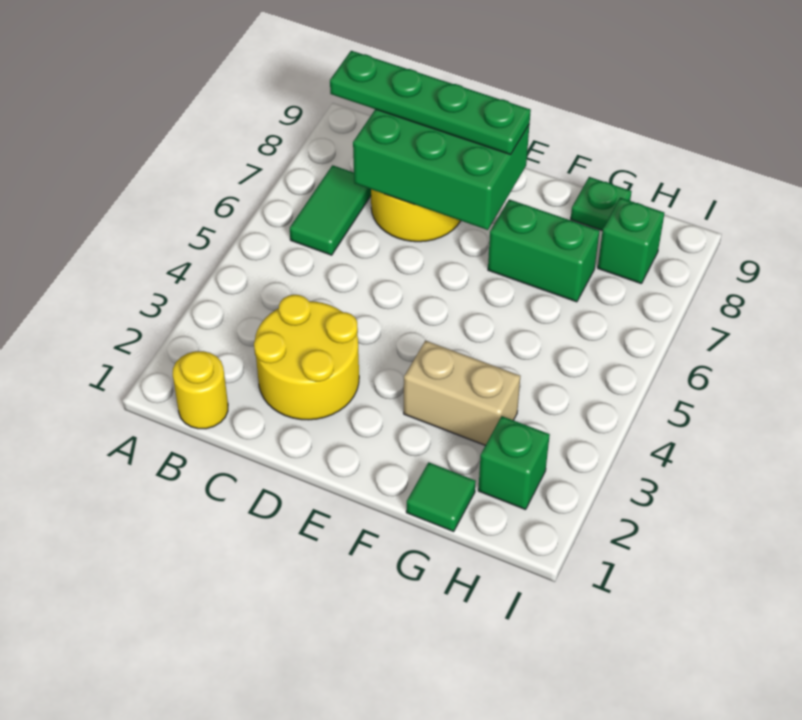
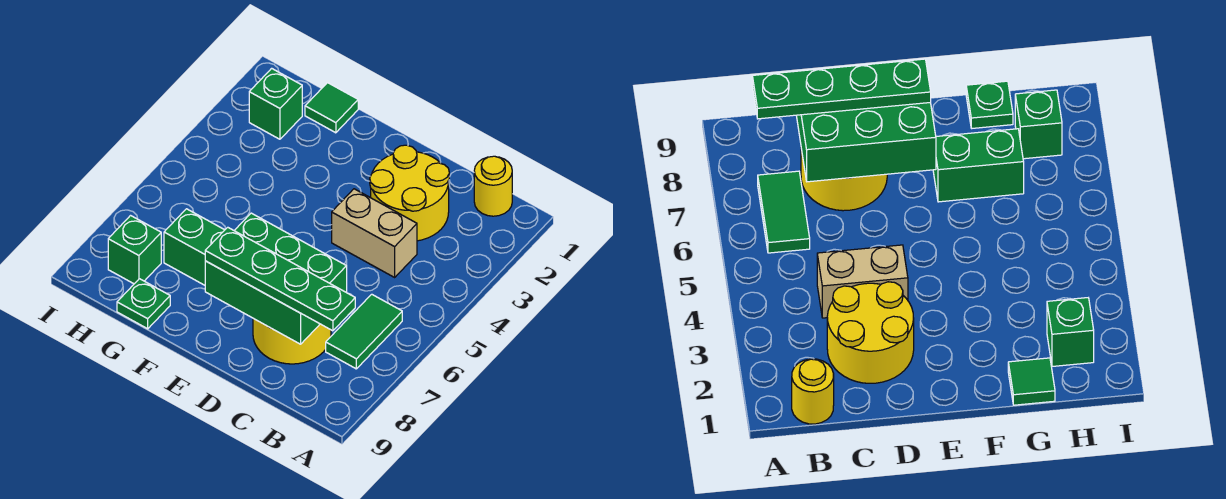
tan brick F3:G3 level 1 -> tan brick C4:D4 level 1

